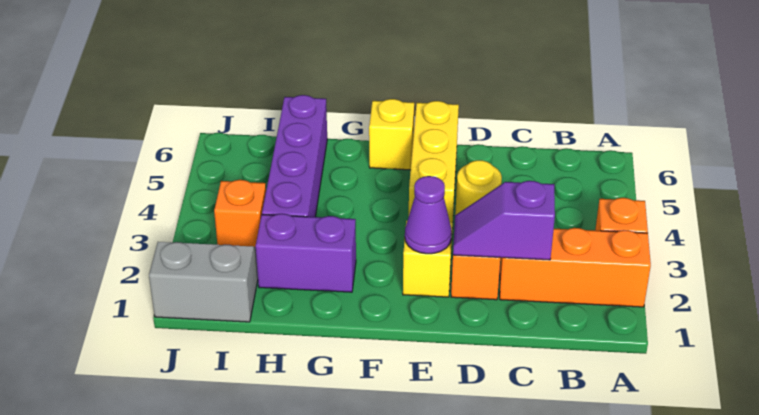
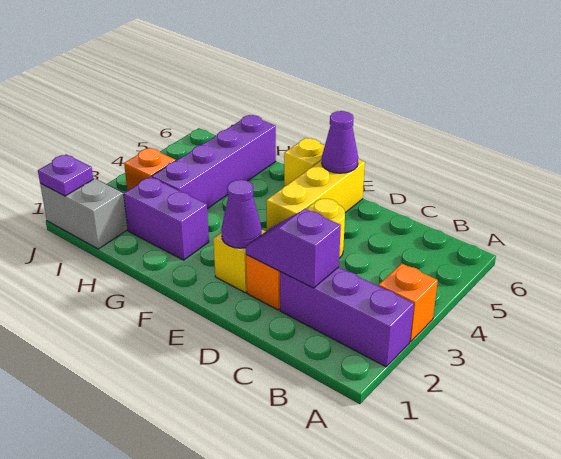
orange brick A2:C2 level 1 -> purple brick A2:C2 level 1
none -> purple cone E6 level 2
none -> purple plate J1 level 2

